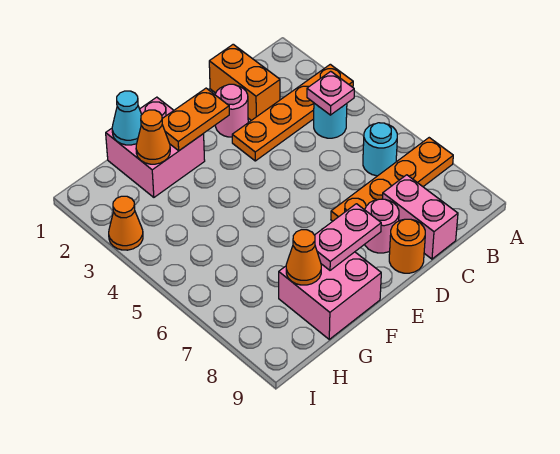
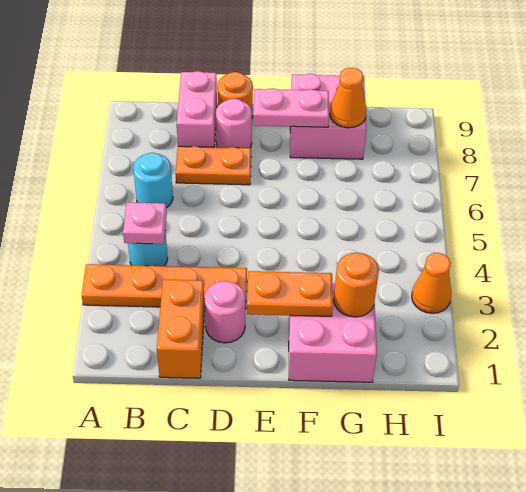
orange plate A7:D7 level 1 -> orange plate C7:D7 level 1
cyan cone G1 level 2 -> none
orange cone G2 level 2 -> orange round brick G2 level 2

